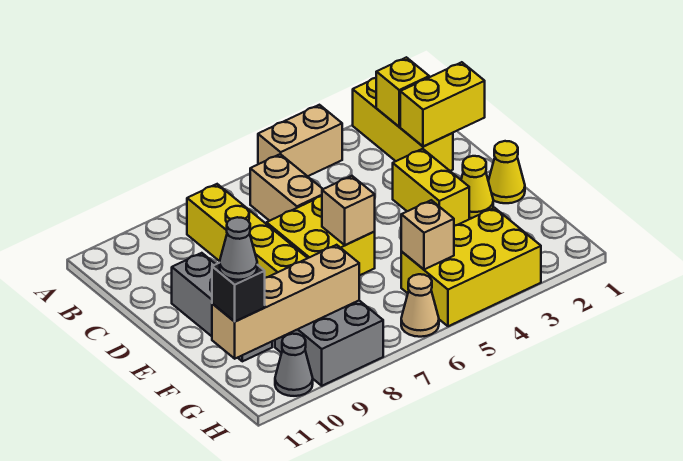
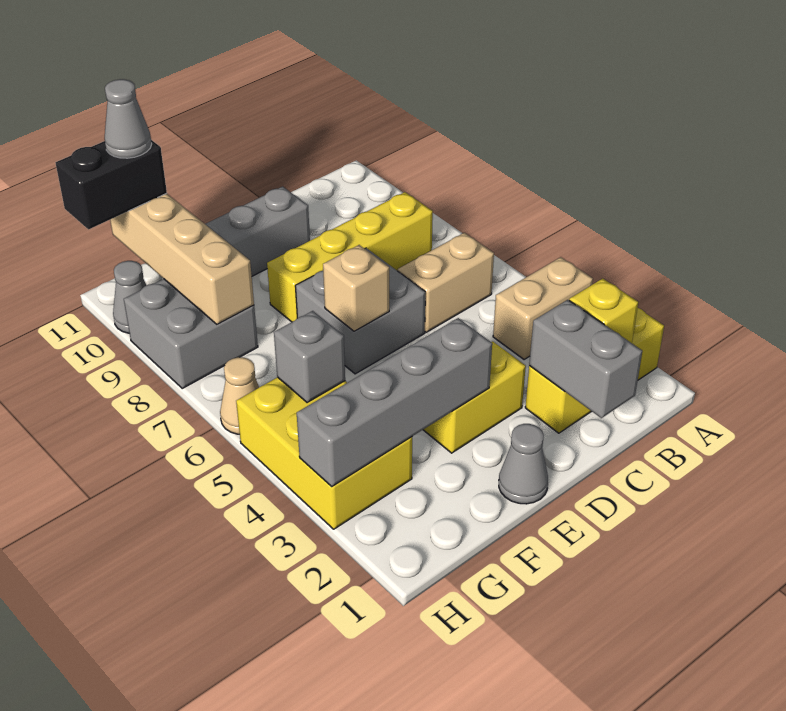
tan brick A4:A5 level 1 -> tan brick A4:B4 level 1
yellow brick C1:C2 level 2 -> grey brick C1:C2 level 2
yellow brick D6:E7 level 1 -> grey brick D6:E7 level 1
yellow cone E1 level 1 -> grey cone E1 level 1
yellow cone E2 level 1 -> none
none -> grey brick E3:H3 level 2
tan brick G5 level 2 -> grey brick G5 level 2
black brick G11 level 3 -> black brick G11:H11 level 3

